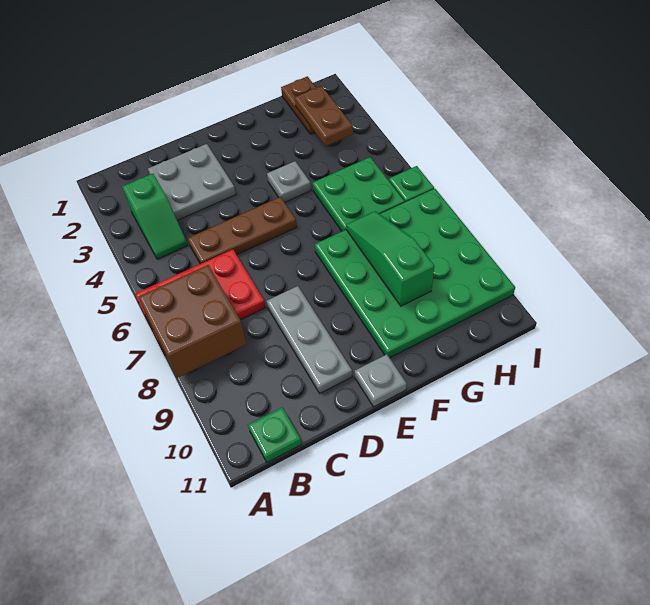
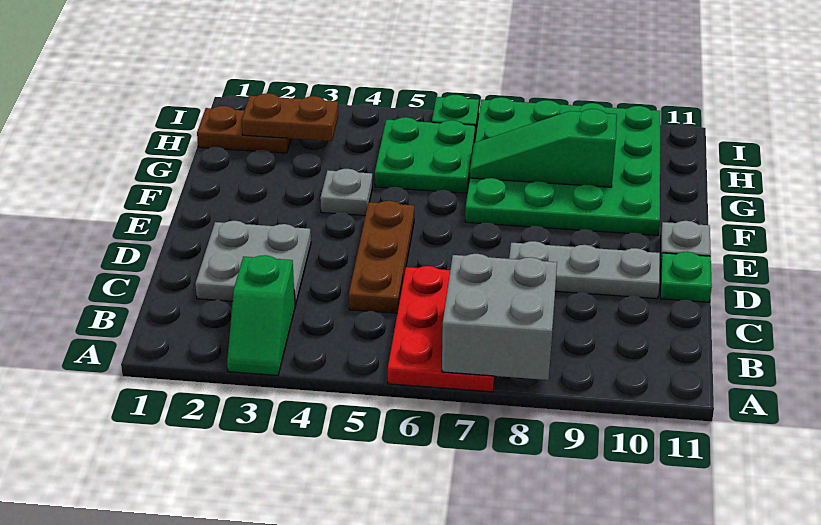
brown brick A7:B8 level 2 -> grey brick A7:B8 level 2
green slope B3:B4 level 1 top 3 -> green slope A3:B3 level 1 top B
green plate B11 level 1 -> green plate D11 level 1

